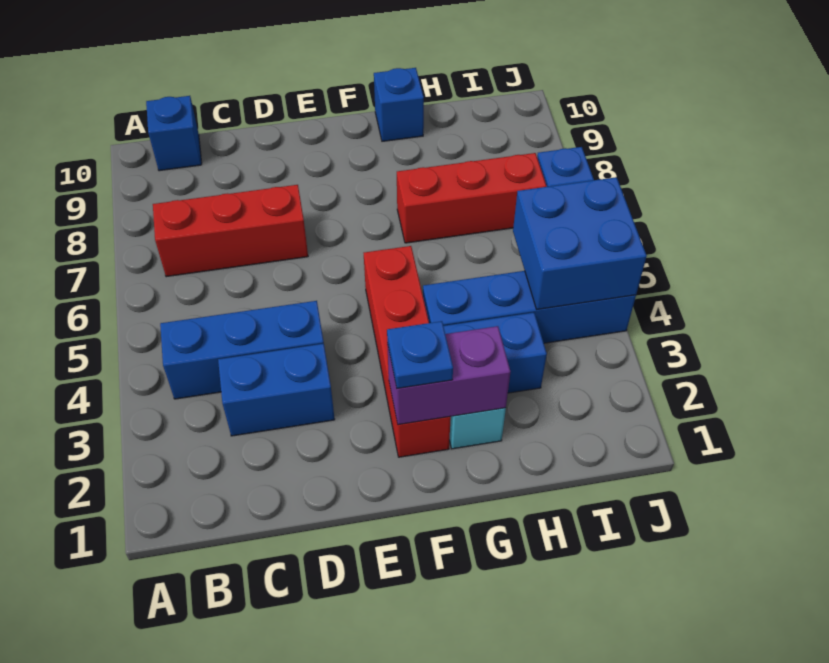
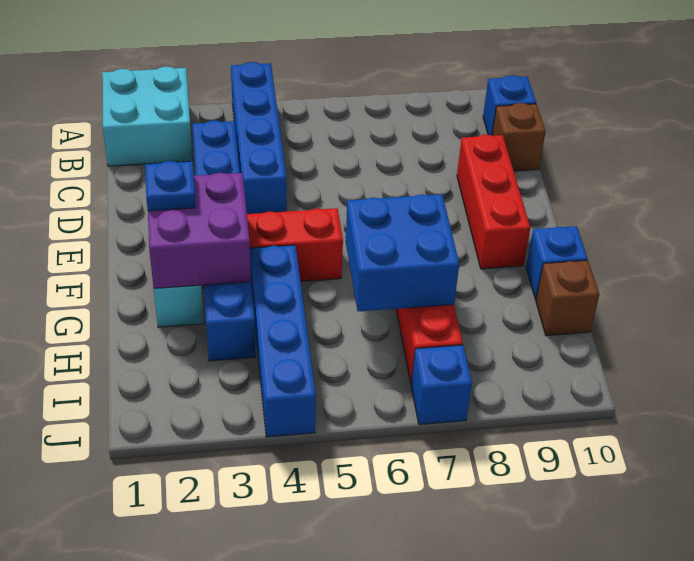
none -> cyan brick A1:B2 level 1
blue brick B4:D4 level 1 -> blue brick A4:D4 level 1
red brick B7:D7 level 1 -> red brick D9:F9 level 1
none -> brown brick C10 level 1
purple brick F2:G2 level 2 -> purple brick F2:G3 level 2
none -> brown brick H10 level 1
blue brick I4:J5 level 2 -> blue brick G6:H7 level 2

